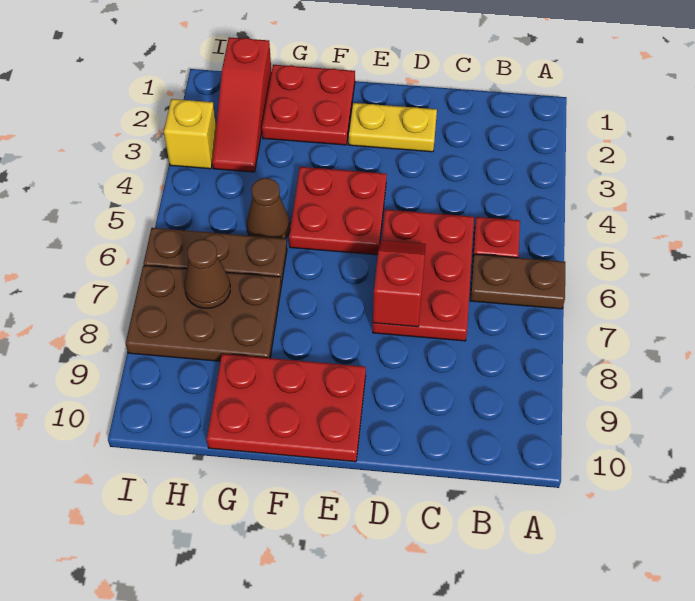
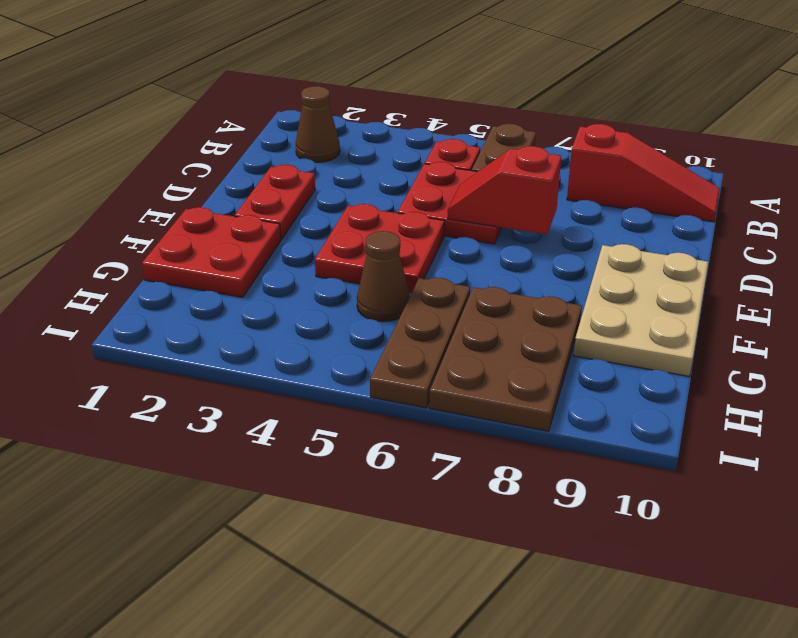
red plate C5:D7 level 1 -> red plate C5:D6 level 1
yellow plate D2:E2 level 1 -> red plate D2:E2 level 1
red plate E9:G10 level 1 -> tan plate E9:G10 level 1
red slope H1:H3 level 1 top 1 -> red slope B8:B10 level 1 top 8
brown cone H7 level 2 -> brown cone B2 level 1
yellow brick I3 level 1 -> none

